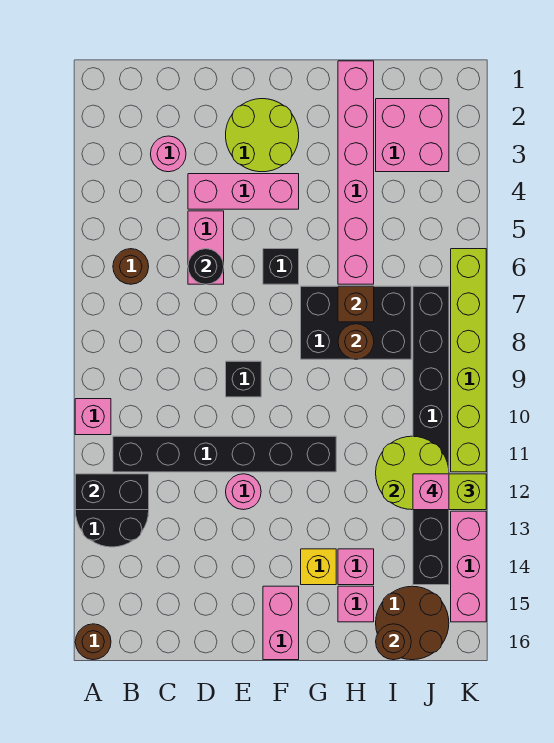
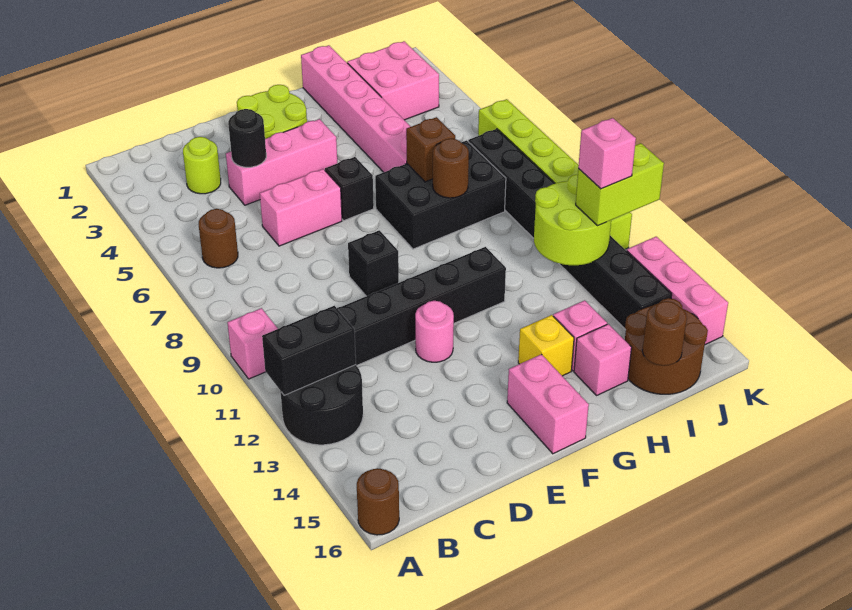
pink round brick C3 level 1 -> lime round brick C3 level 1
pink brick D5:D6 level 1 -> pink brick D6:E6 level 1
black round brick D6 level 2 -> black round brick D4 level 2

